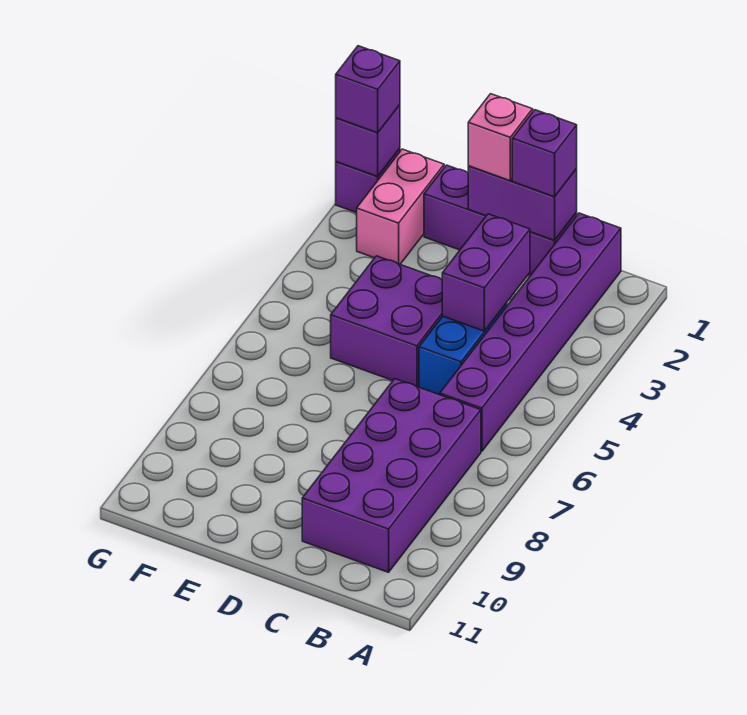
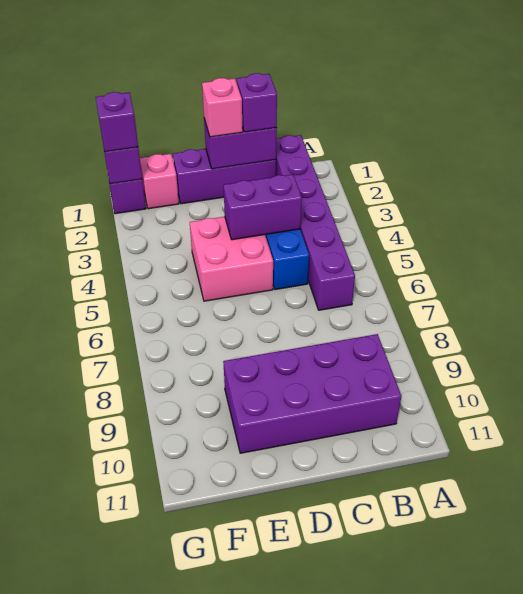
purple brick B7:C10 level 1 -> purple brick B9:E10 level 1
purple brick C3:C4 level 2 -> purple brick C4:D4 level 2
purple brick D4:E5 level 1 -> pink brick D4:E5 level 1
pink brick F1:F2 level 1 -> pink brick F1 level 1

